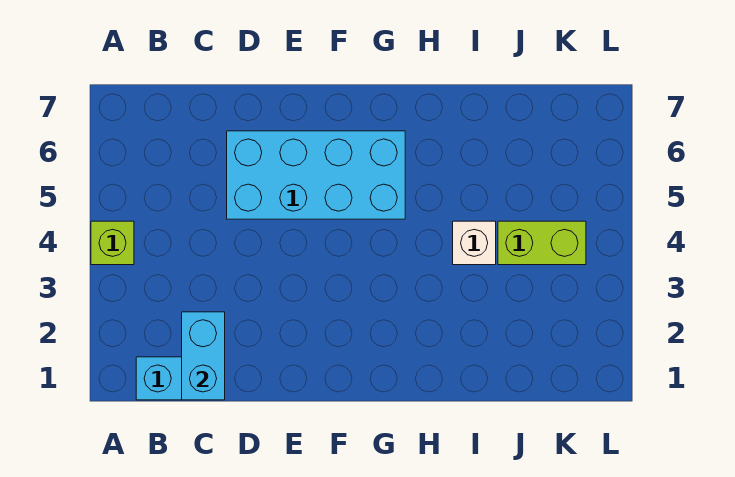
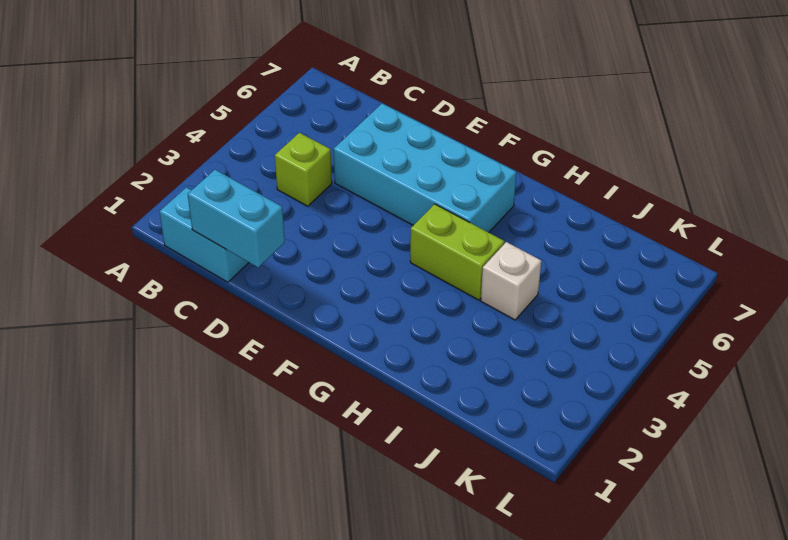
lime brick A4 level 1 -> lime brick C4 level 1
cyan brick C1:C2 level 2 -> cyan brick C1:D1 level 2
lime brick J4:K4 level 1 -> lime brick G4:H4 level 1

